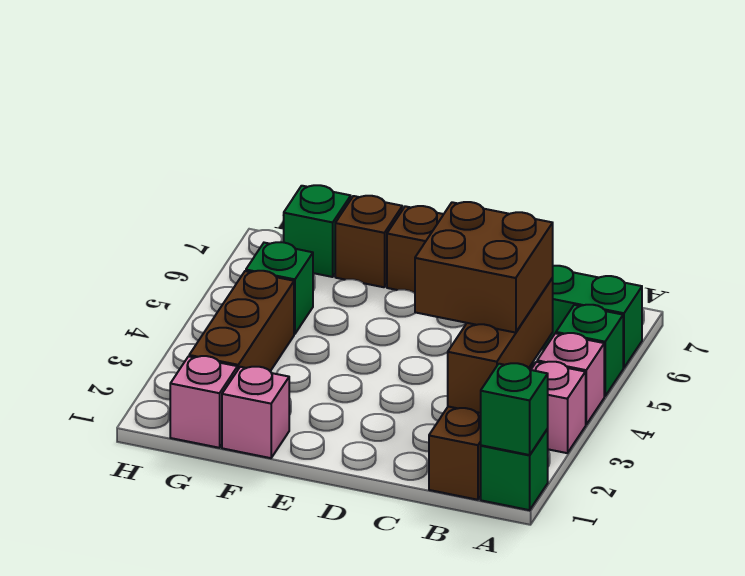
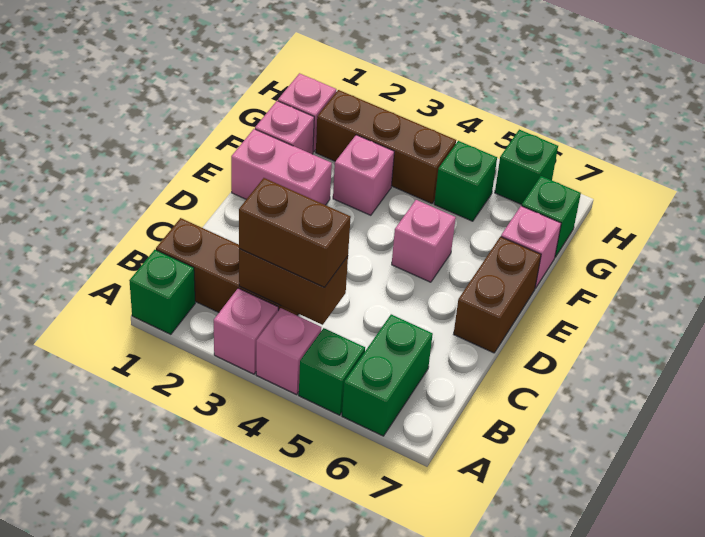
green brick A1 level 2 -> green brick H6 level 1
brown brick B2:B4 level 2 -> brown brick B3:B4 level 2
brown brick B3:C4 level 3 -> brown brick B3:B4 level 3
none -> pink brick E1:E2 level 1
none -> pink brick E5 level 1
none -> pink brick F3 level 1
brown brick F7 level 1 -> pink brick F7 level 1

